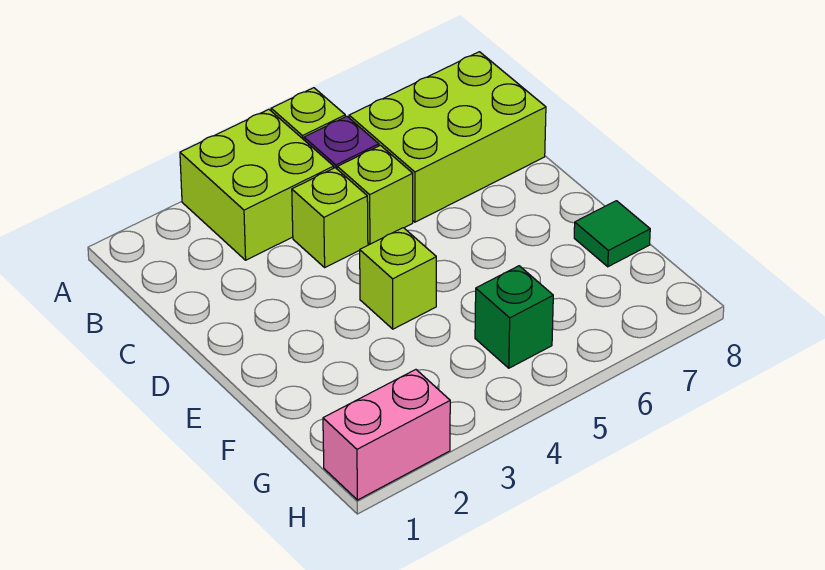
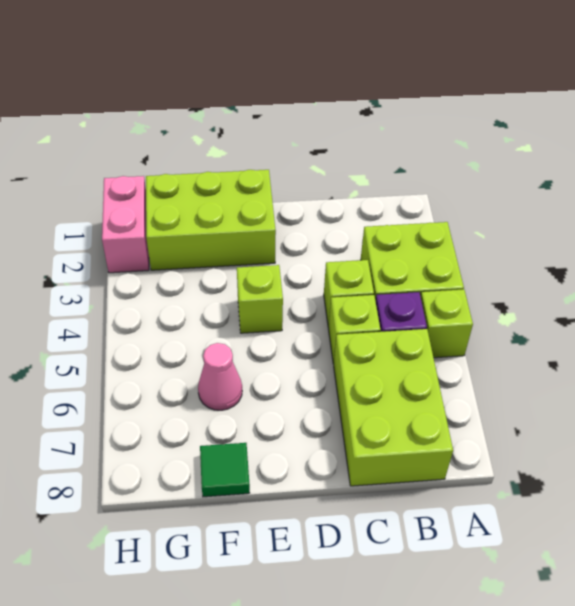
none -> lime brick E1:G2 level 1
none -> pink cone F6 level 1
green brick G5 level 1 -> none

